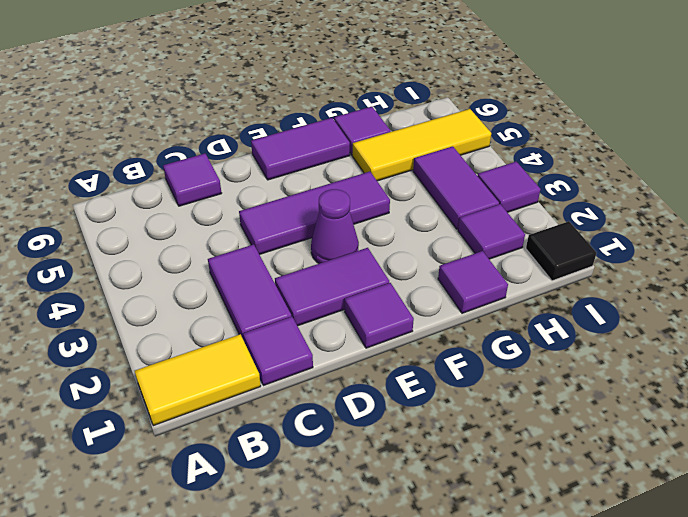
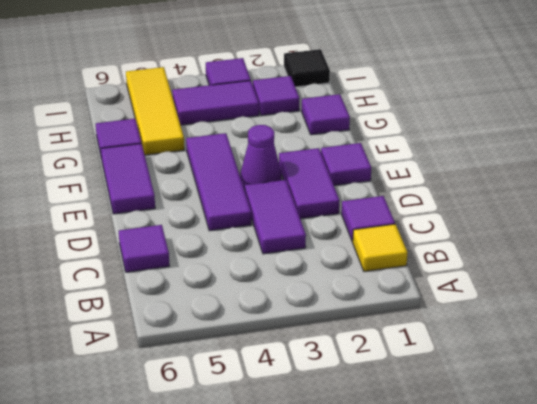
yellow tile A1:B1 level 1 -> yellow tile B1 level 1
purple tile C2:C3 level 1 -> purple tile C3:D3 level 1

